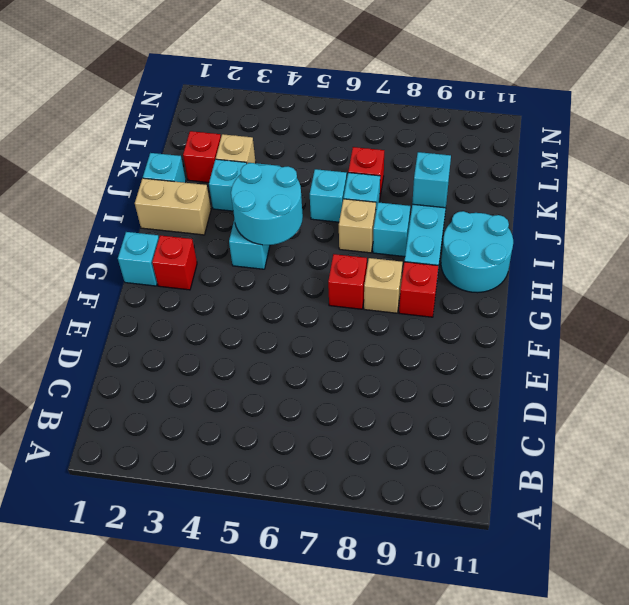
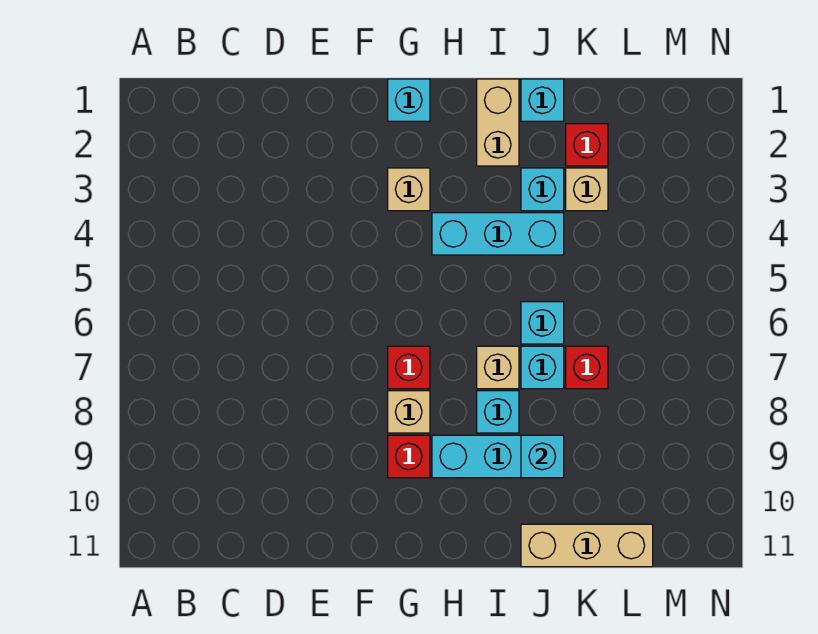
red brick G2 level 1 -> none
none -> tan brick G3 level 1
cyan round brick H4:I5 level 2 -> none
cyan round brick H10:I11 level 1 -> none
none -> tan brick J11:L11 level 1

